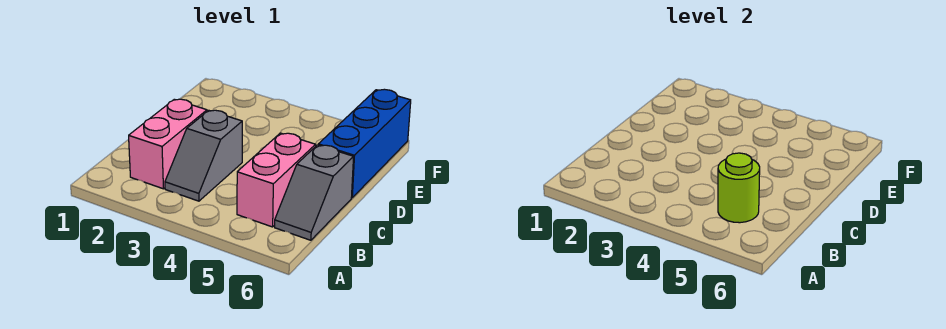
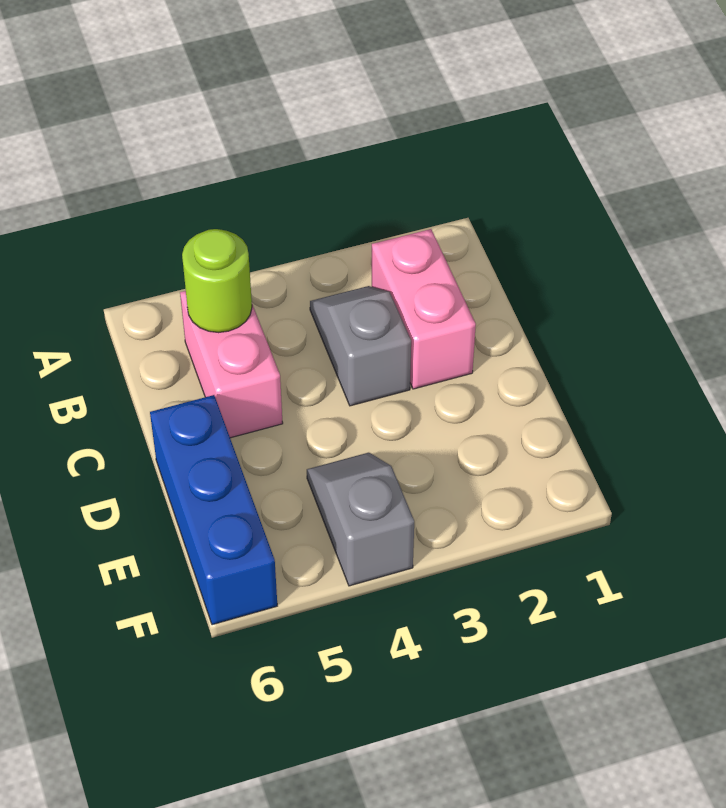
grey slope B6:C6 level 1 top C -> grey slope E4:F4 level 1 top F

